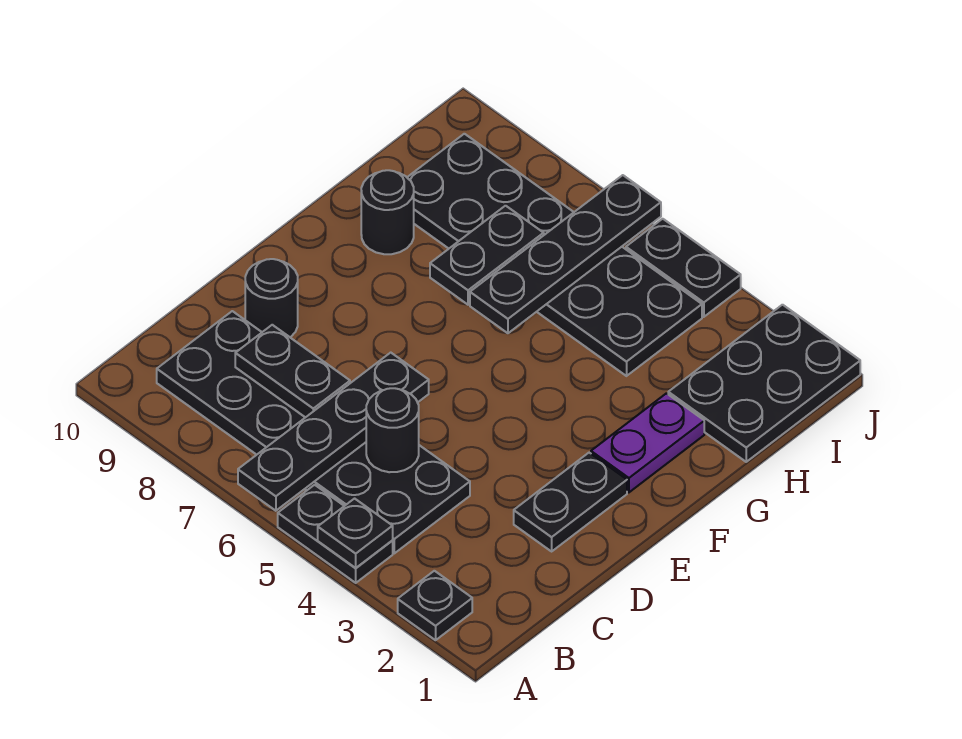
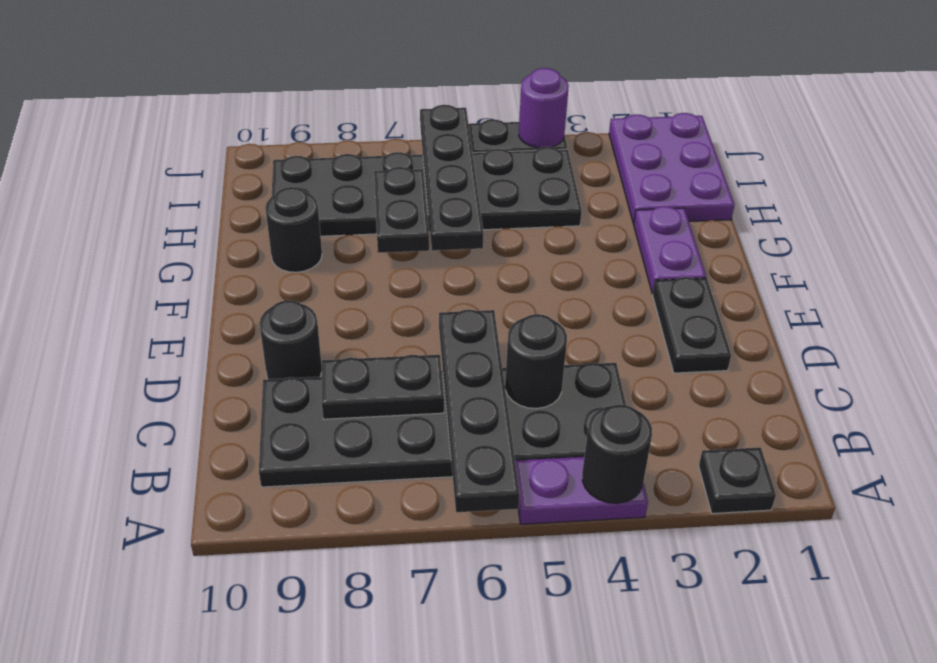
black plate A4:A5 level 1 -> purple plate A4:A5 level 1
black plate A4 level 2 -> black round brick A4 level 2
black plate H1:J2 level 1 -> purple plate H1:J2 level 1
none -> purple round brick J4 level 2

